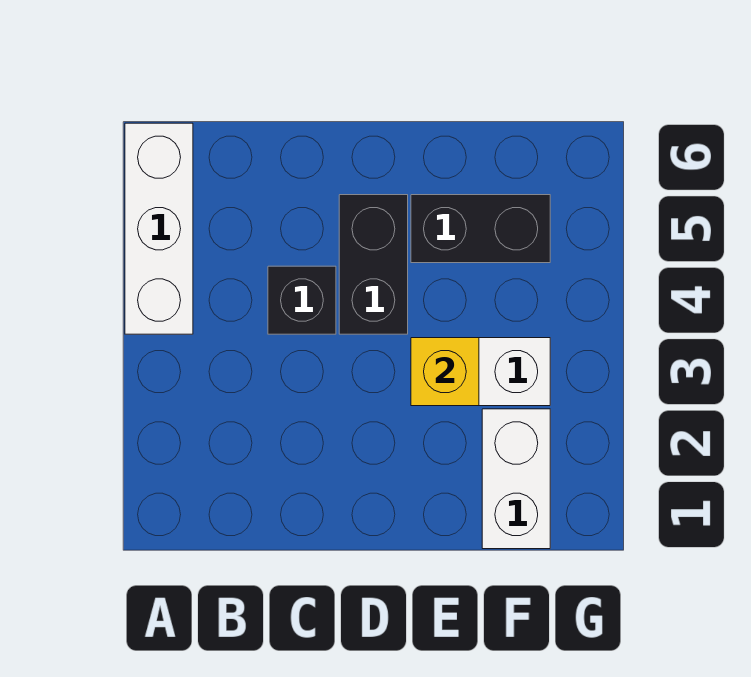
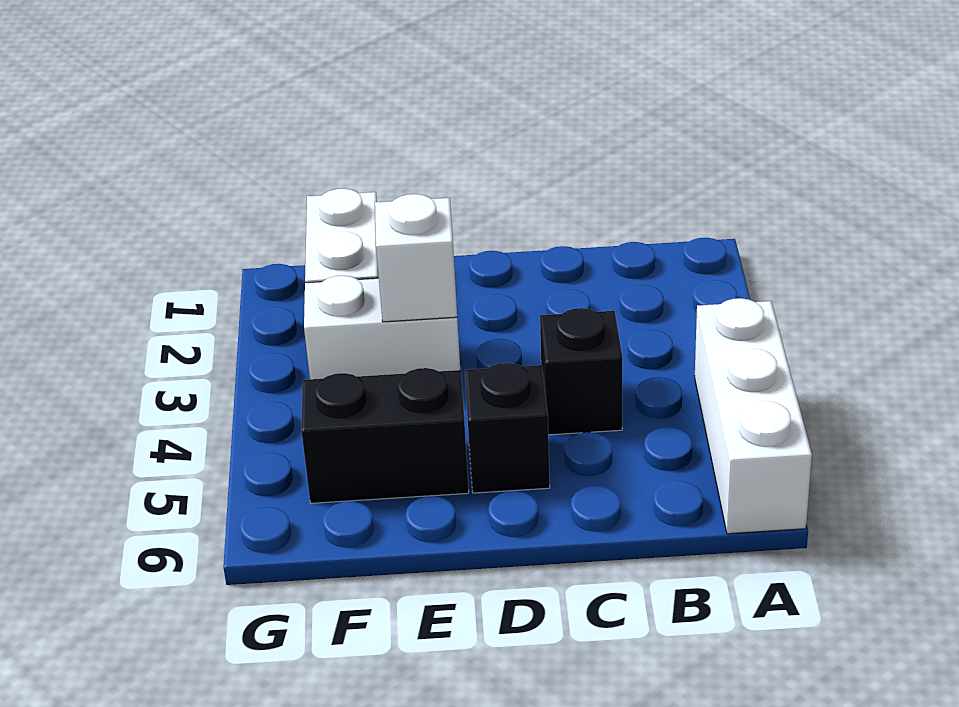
black brick D4:D5 level 1 -> black brick D5 level 1
yellow brick E3 level 2 -> white brick E3 level 2

